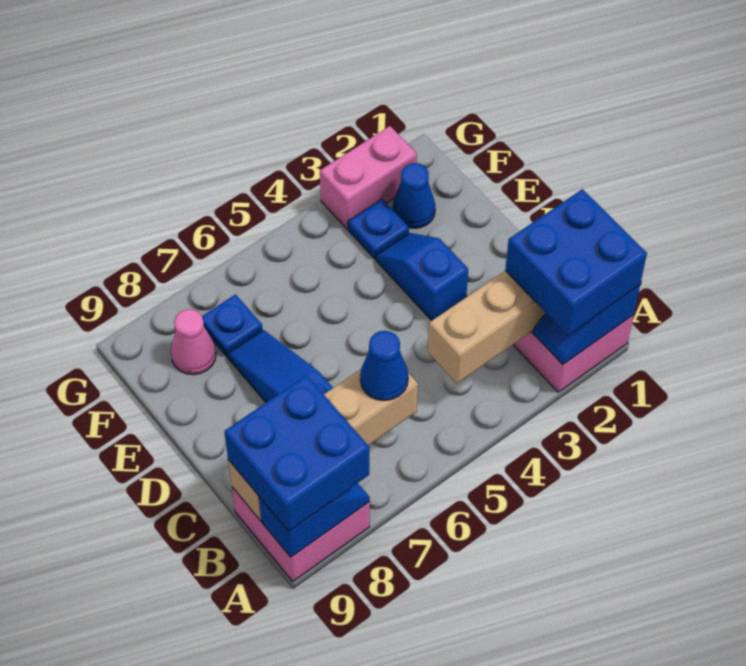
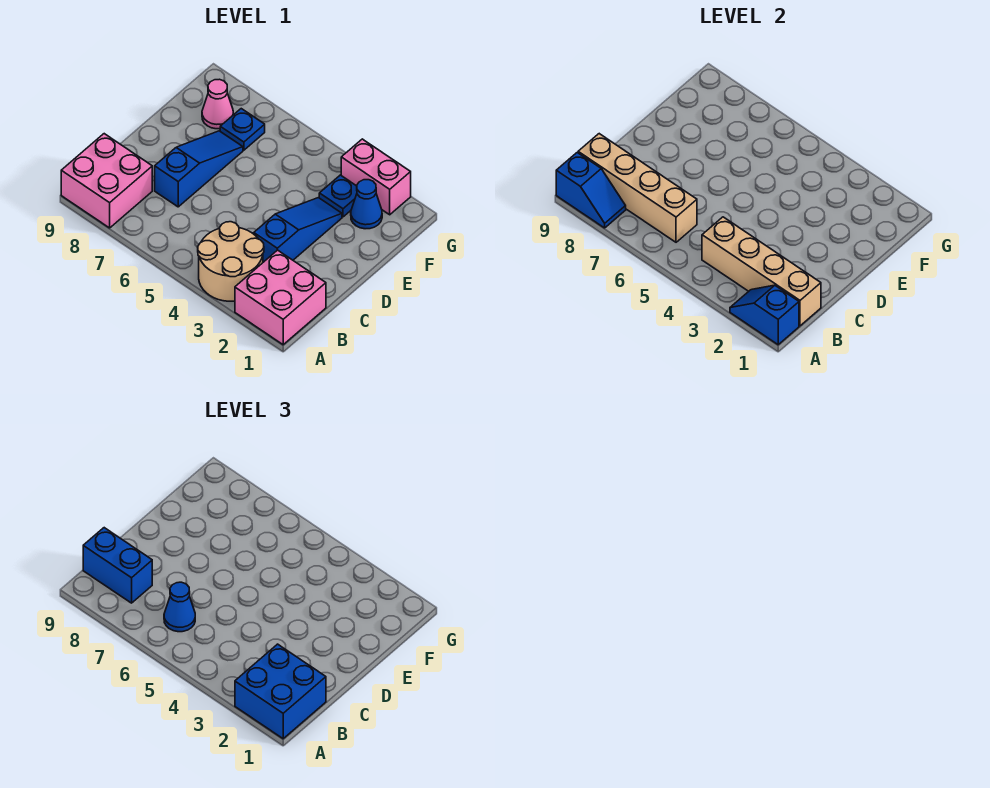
none -> tan round brick A3:B4 level 1
blue brick A8:B9 level 3 -> blue brick B8:B9 level 3
blue slope D3:E3 level 1 top D -> blue slope C3:E3 level 1 top C

